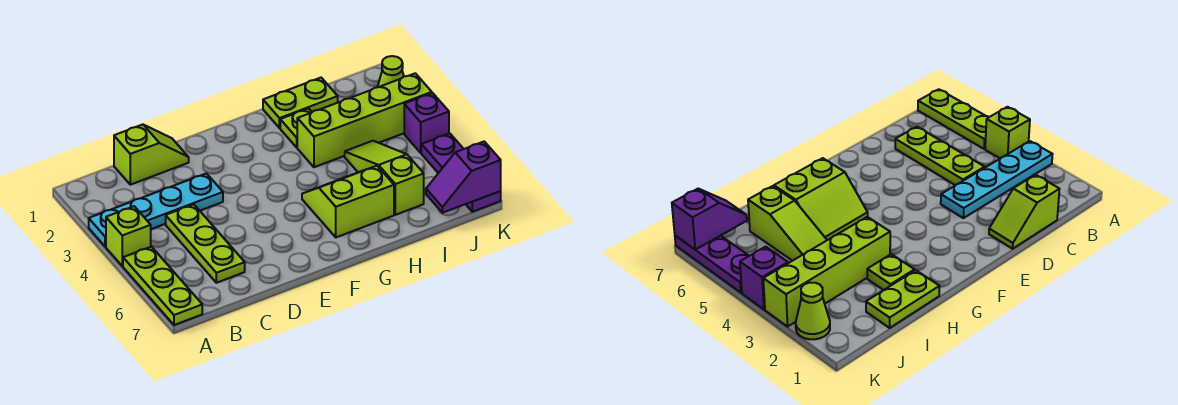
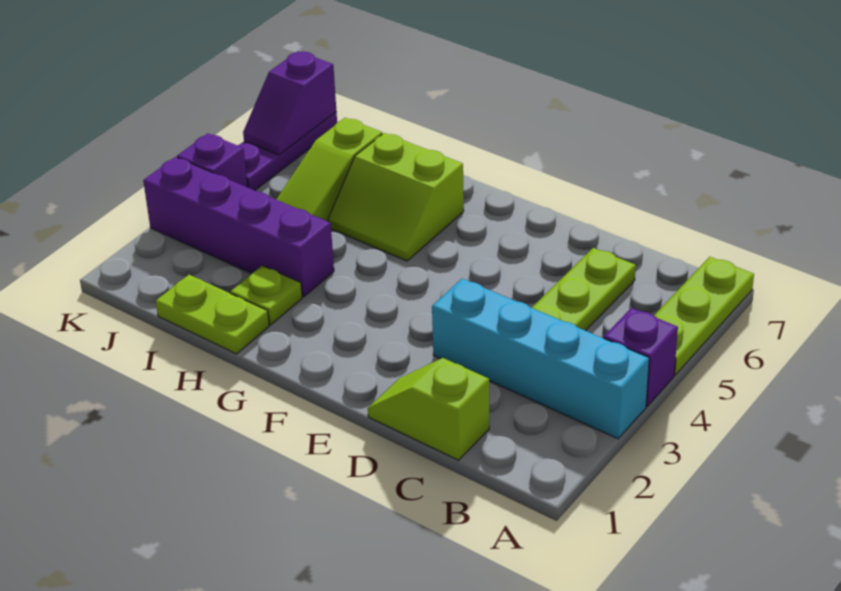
cyan plate A3:D3 level 1 -> cyan brick A3:D3 level 1
lime brick A4 level 1 -> purple brick A4 level 1
lime brick H3:K3 level 1 -> purple brick H3:K3 level 1
purple slope J7:K7 level 2 top K -> purple slope K6:K7 level 2 top 7
lime cone K2 level 1 -> none

